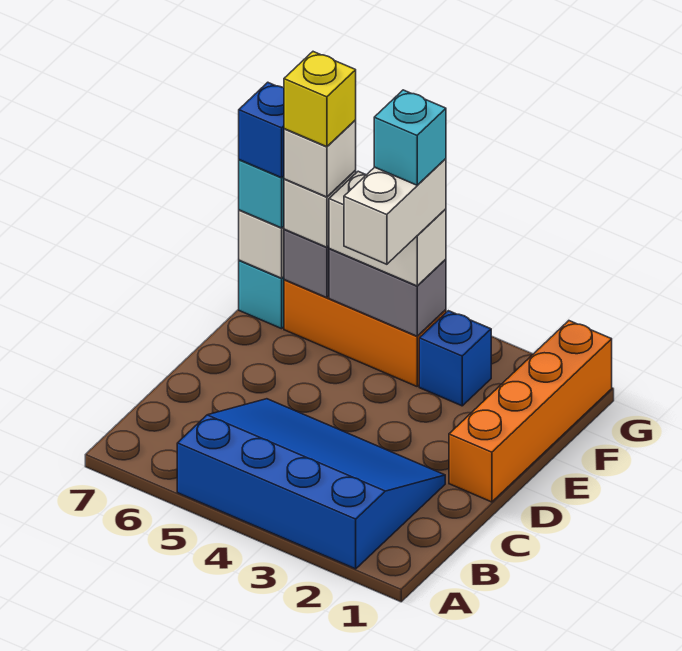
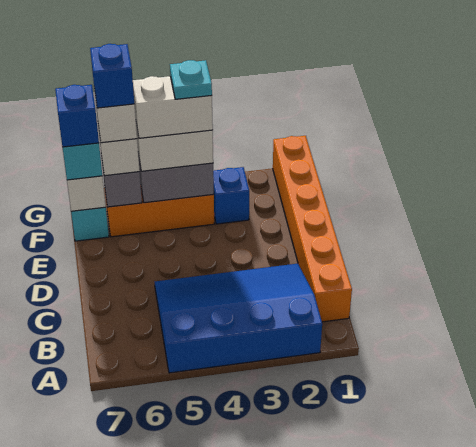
orange brick D1:G1 level 1 -> orange brick B1:G1 level 1
white brick E4:F4 level 4 -> white brick F4:F5 level 4
cyan brick F4 level 5 -> cyan plate F4 level 5
yellow brick F6 level 5 -> blue brick F6 level 5

